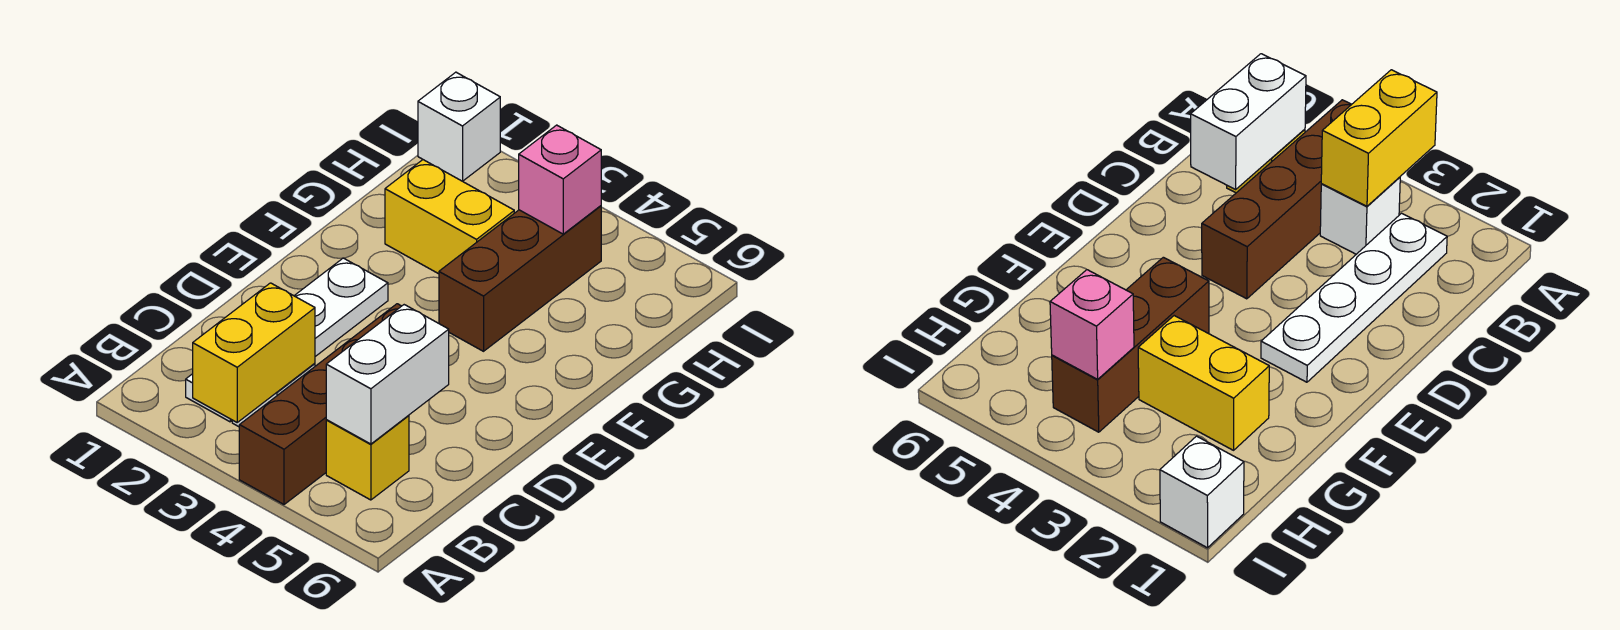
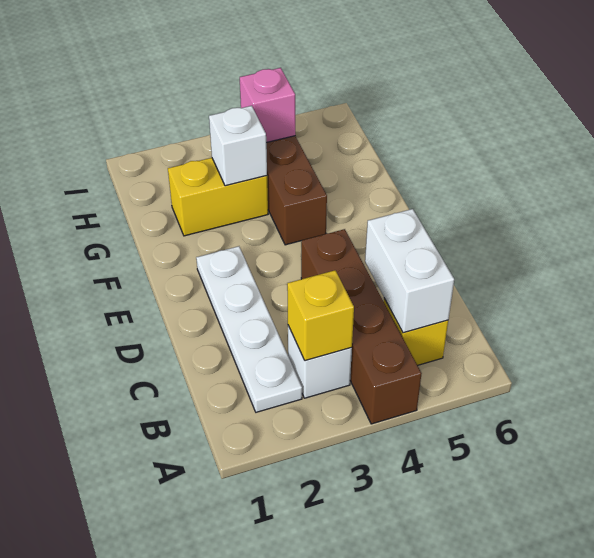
yellow brick A3:B3 level 2 -> yellow brick B3 level 2
white brick I1 level 1 -> white brick G3 level 2

